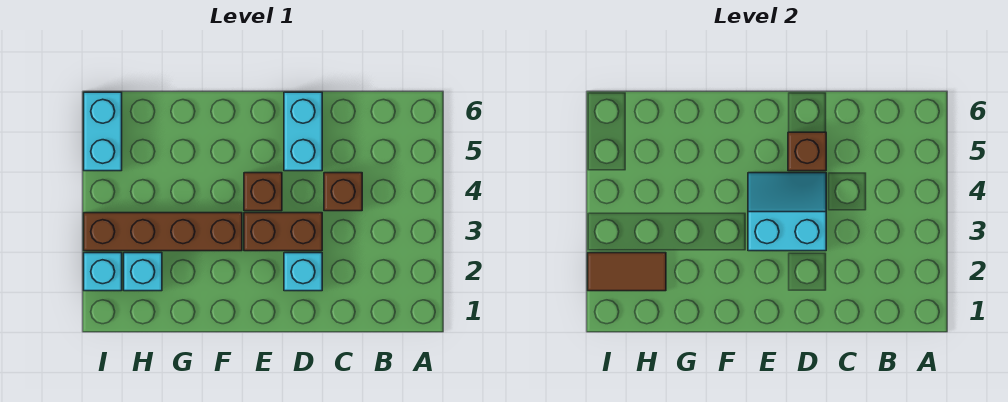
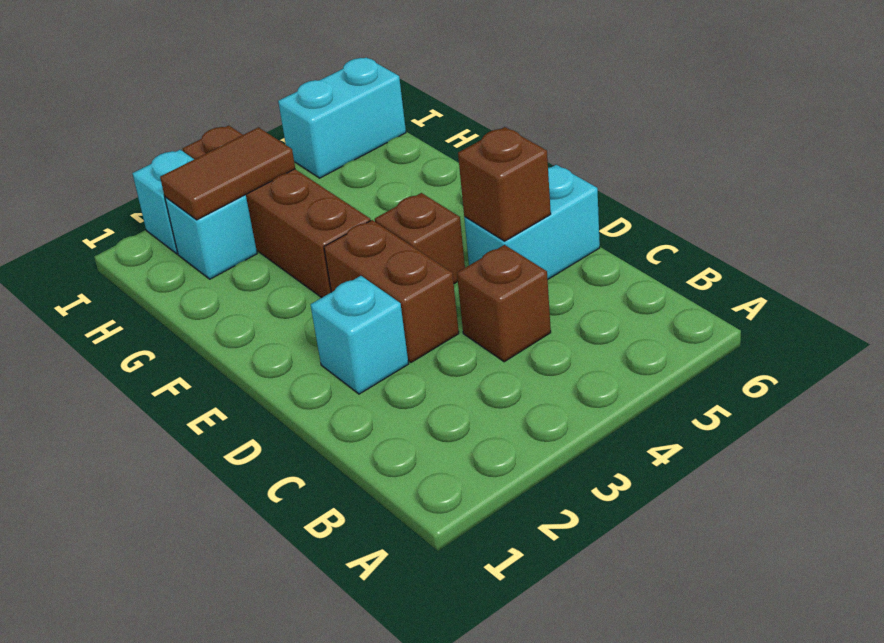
cyan slope D3:E4 level 2 top 3 -> none
brown tile H2:I2 level 2 -> brown tile H2:H3 level 2

